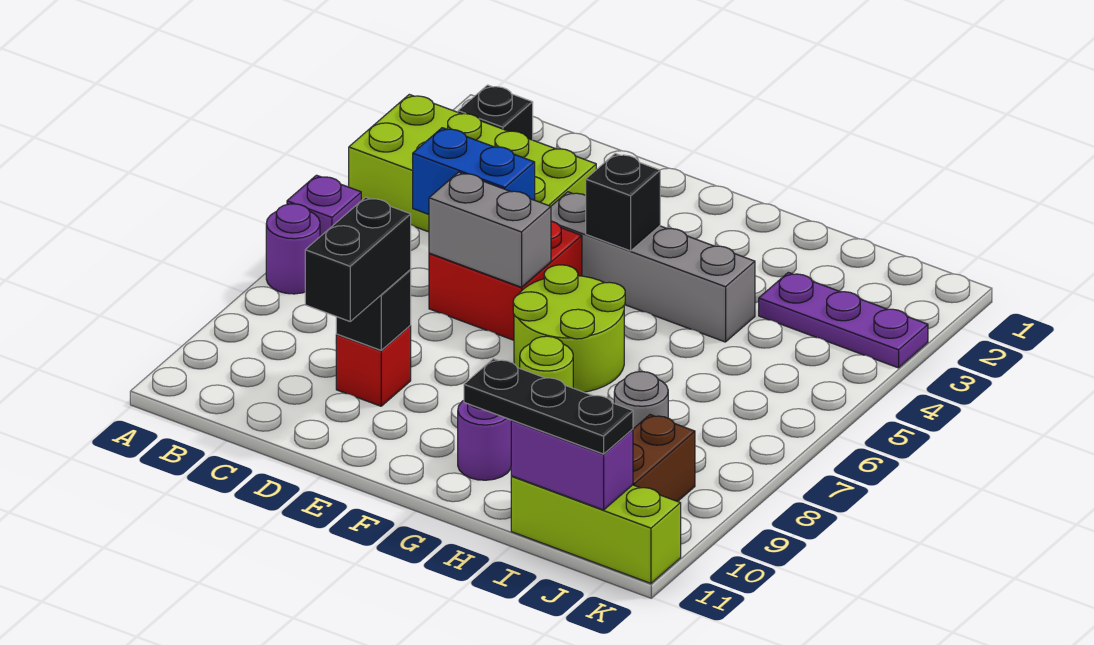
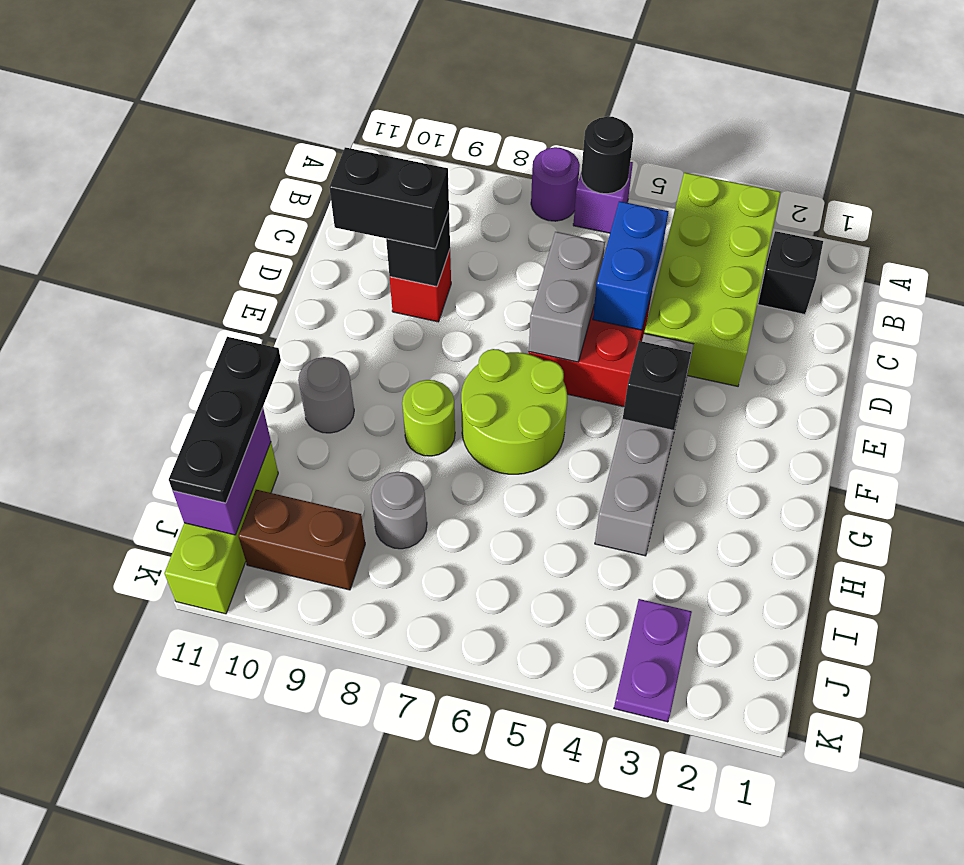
none -> black round brick A6 level 2
purple round brick G10 level 1 -> grey round brick G10 level 1
purple plate I3:K3 level 1 -> purple plate J3:K3 level 1

